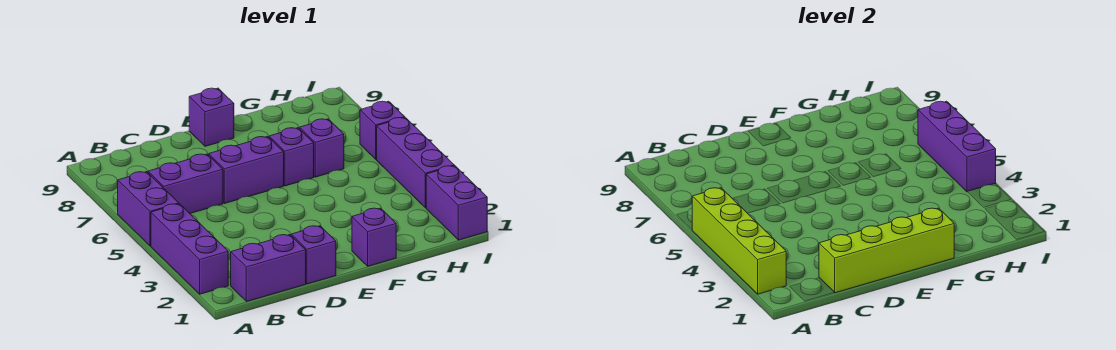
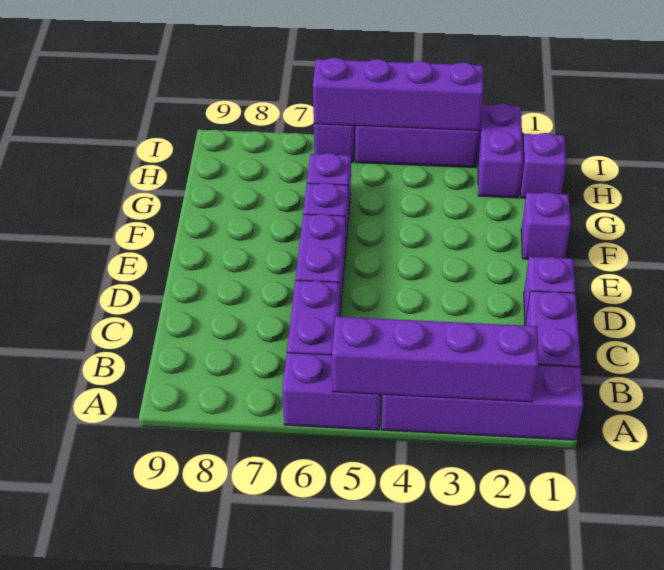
purple brick A2:A4 level 1 -> purple brick A1:A4 level 1
lime brick A2:A5 level 2 -> purple brick A2:A5 level 2
lime brick C1:F1 level 2 -> none
purple brick E9 level 1 -> purple brick H1 level 1
purple brick I1:I2 level 1 -> purple brick H2:I2 level 1
purple brick I4:I6 level 2 -> purple brick I3:I6 level 2

